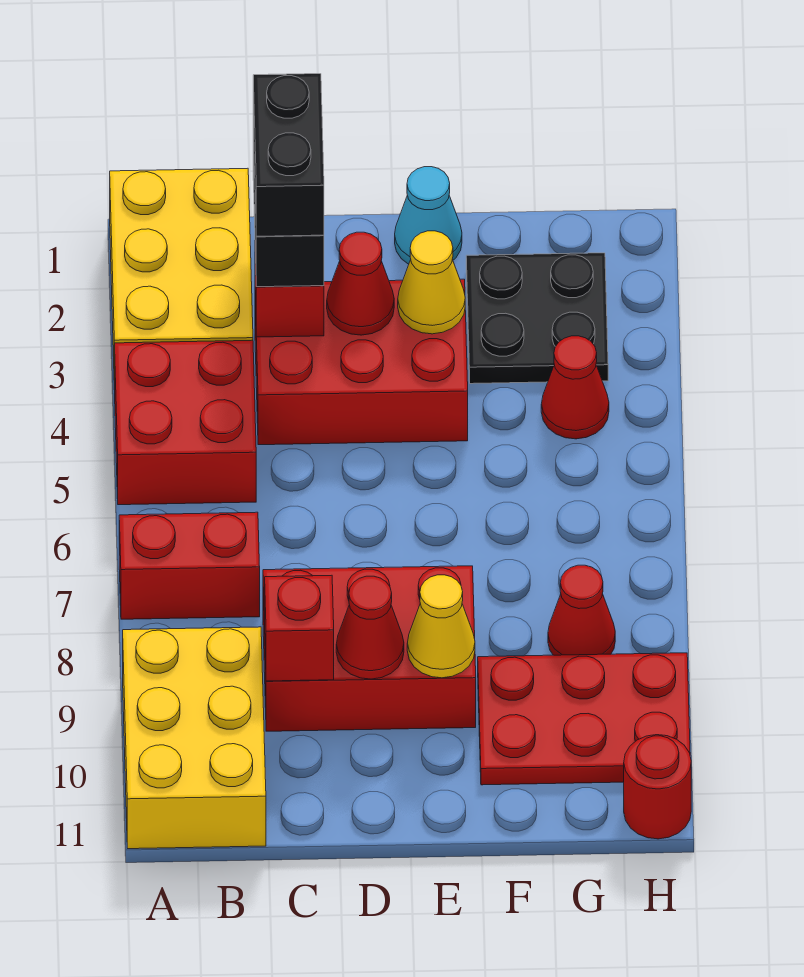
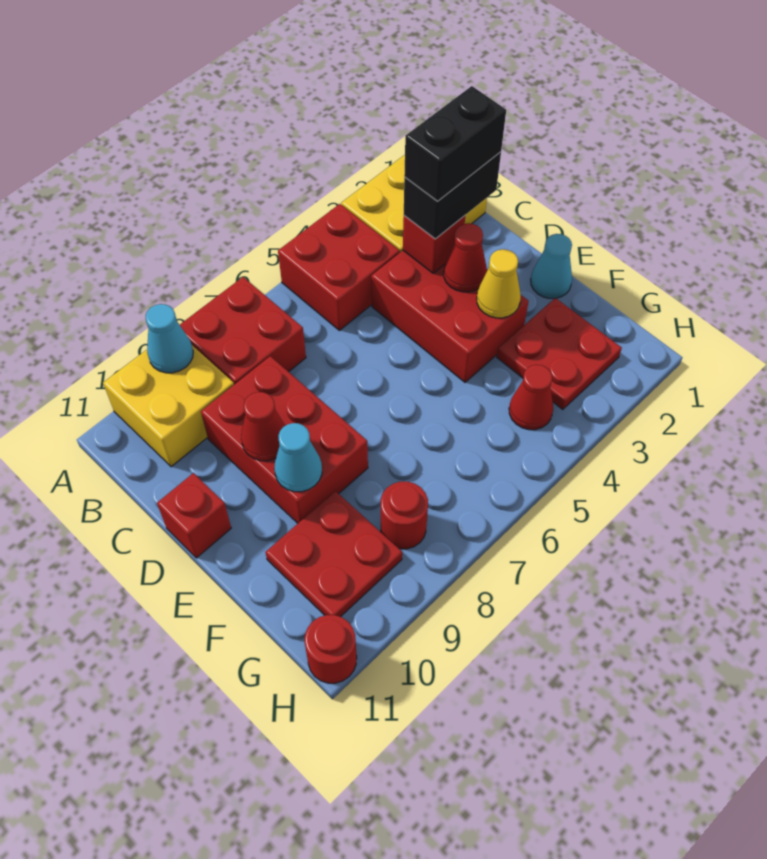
red brick A7:B7 level 1 -> red brick A7:B8 level 1
yellow brick A9:B11 level 1 -> yellow brick A9:B10 level 1
none -> cyan cone A9 level 2
red brick C9 level 2 -> red brick D11 level 1
yellow cone E9 level 2 -> cyan cone E9 level 2
black plate F2:G3 level 1 -> red plate F2:G3 level 1
red plate F9:H10 level 1 -> red plate F9:G10 level 1
red cone G8 level 1 -> red round brick G8 level 1

